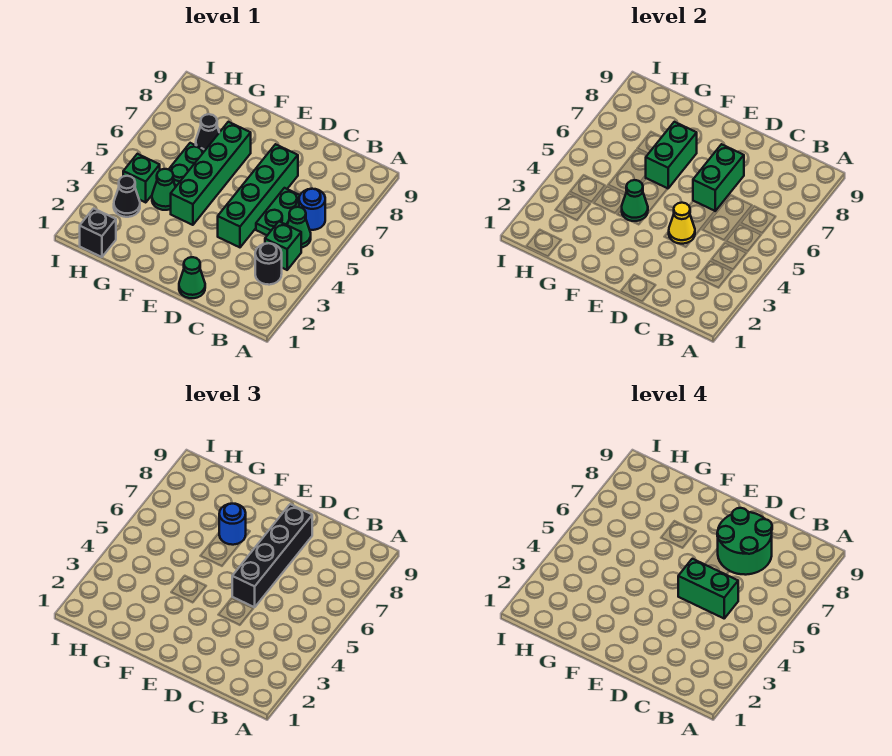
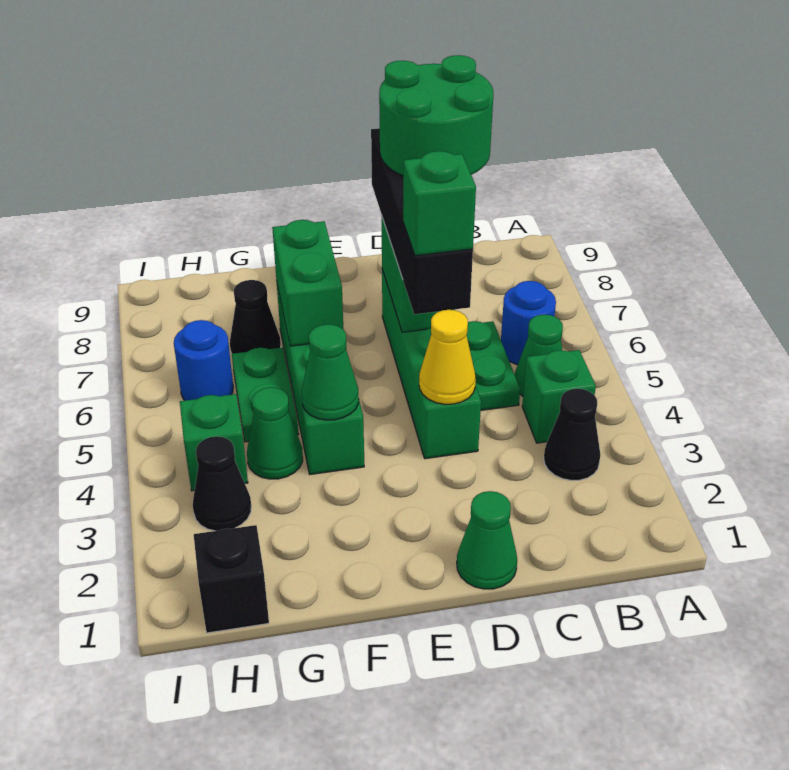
black round brick B3 level 1 -> black cone B3 level 1
green brick C5:D5 level 4 -> green brick D5 level 4
blue round brick F7 level 3 -> blue round brick H6 level 1

